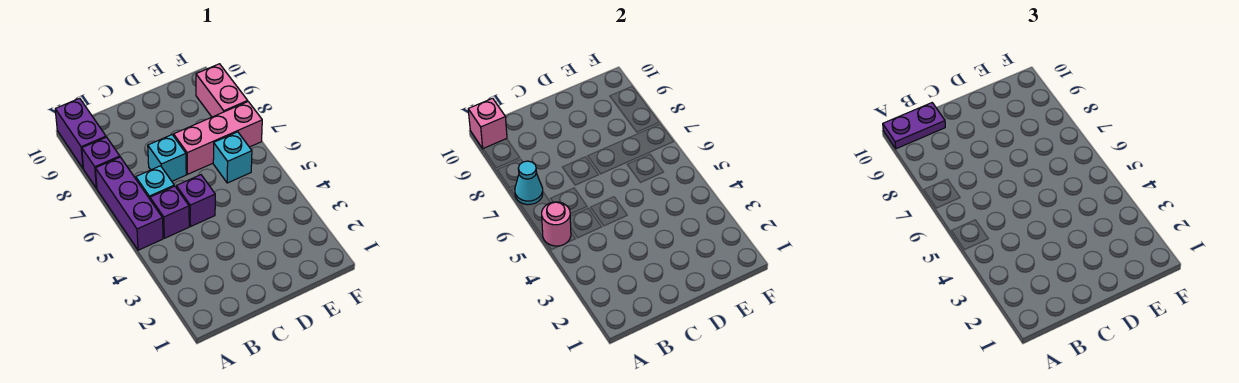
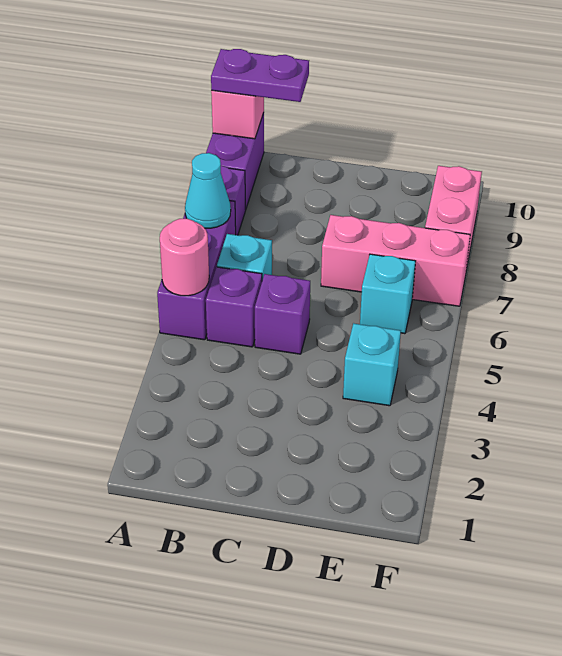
cyan brick C7 level 1 -> cyan brick E4 level 1

